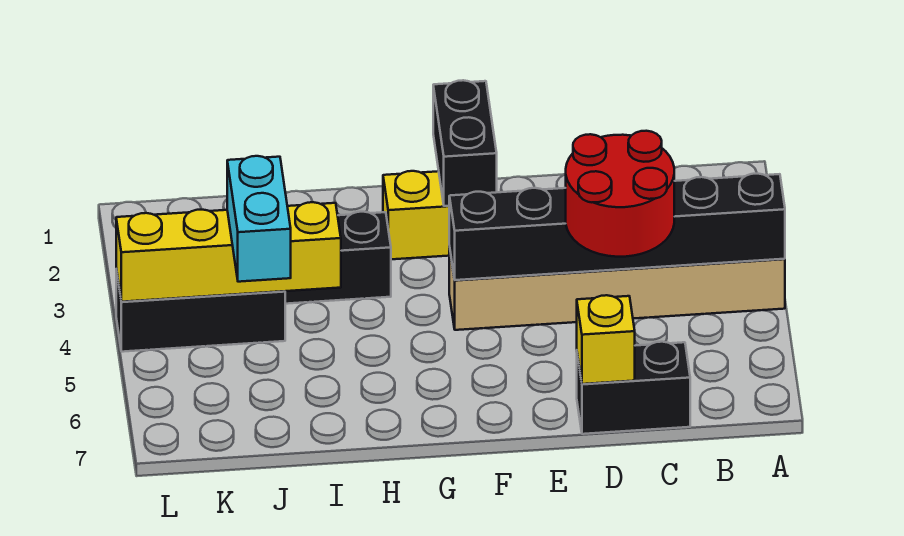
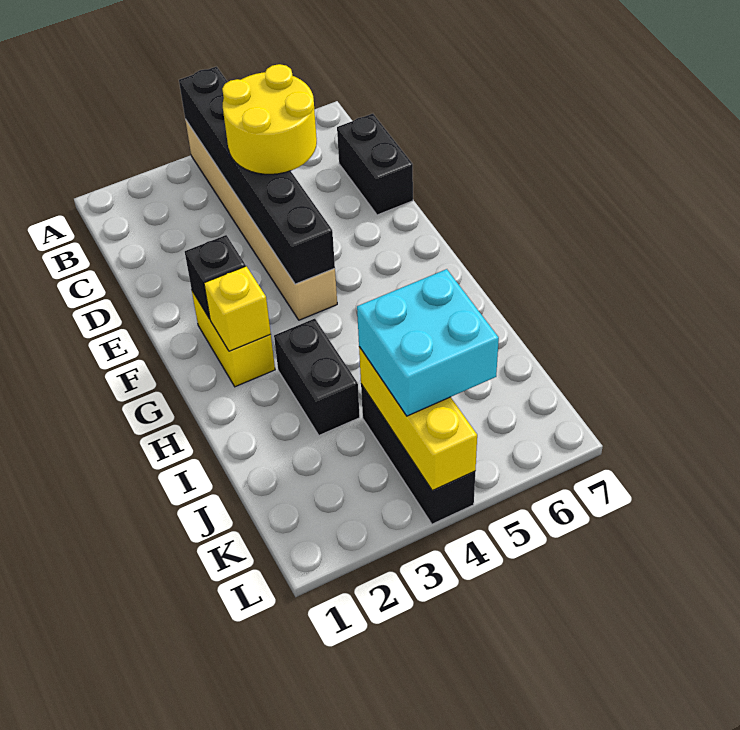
red round brick C4:D5 level 3 -> yellow round brick C4:D5 level 3
yellow brick D7 level 2 -> yellow brick G2 level 2
black brick F1:F2 level 2 -> black brick F2 level 2
yellow brick I4:L4 level 2 -> yellow brick J4:L4 level 2
cyan brick J4:J5 level 3 -> cyan brick J4:K5 level 3

